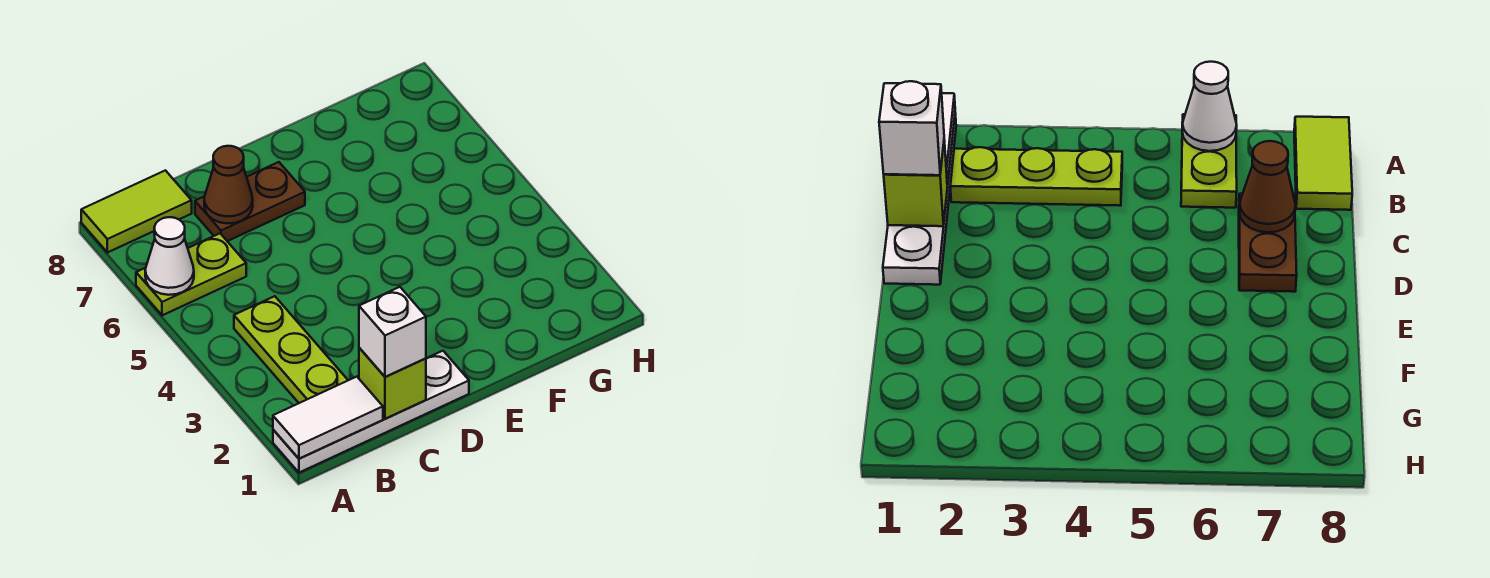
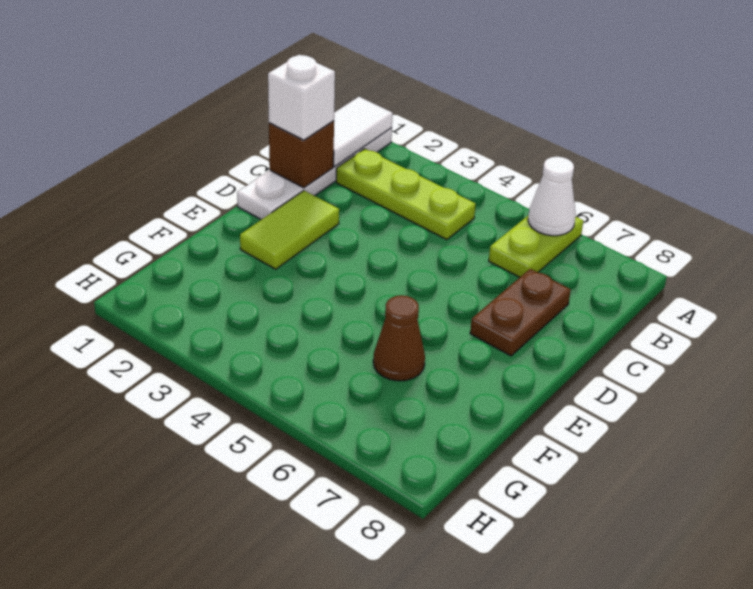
lime tile A8:B8 level 1 -> lime tile D2:E2 level 1
lime brick C1 level 2 -> brown brick C1 level 2
brown cone C7 level 2 -> brown cone F6 level 1

